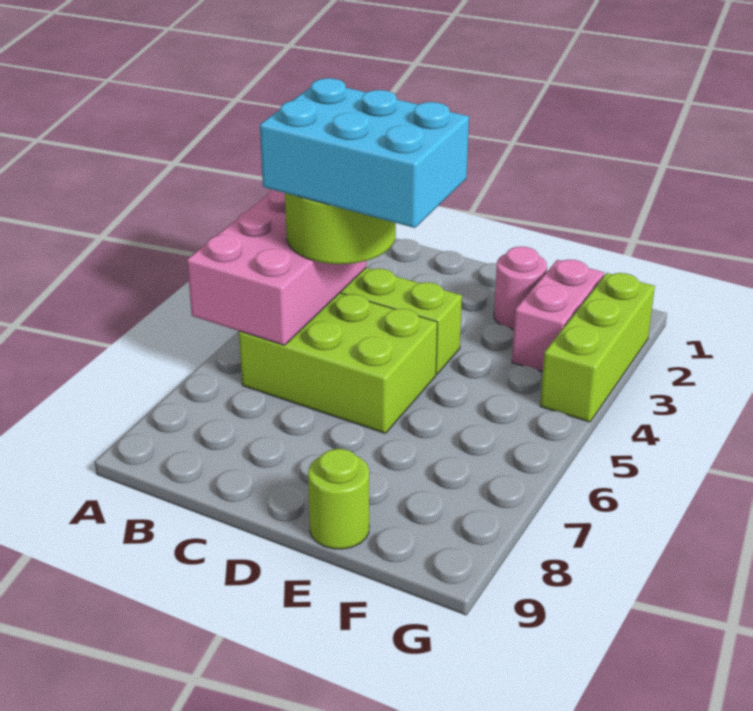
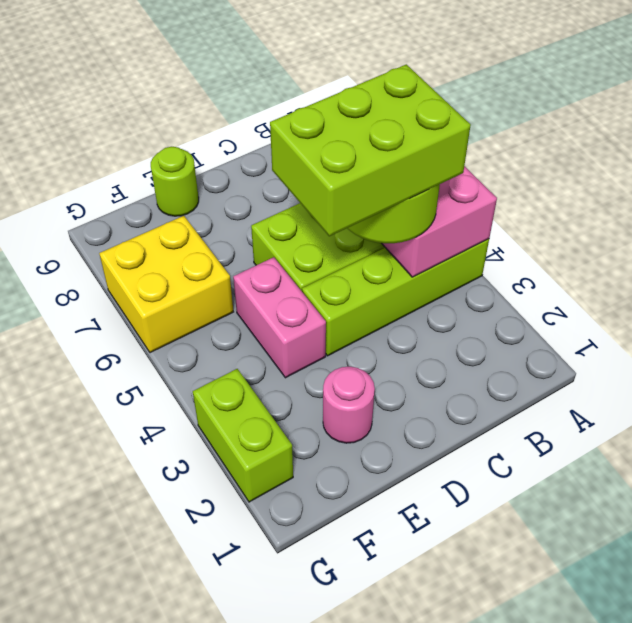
cyan brick B4:D5 level 4 -> lime brick B4:D5 level 4
pink brick F2:F3 level 1 -> pink brick E4:E5 level 1
none -> yellow brick F6:G7 level 1
lime brick G2:G4 level 1 -> lime brick G2:G3 level 1

